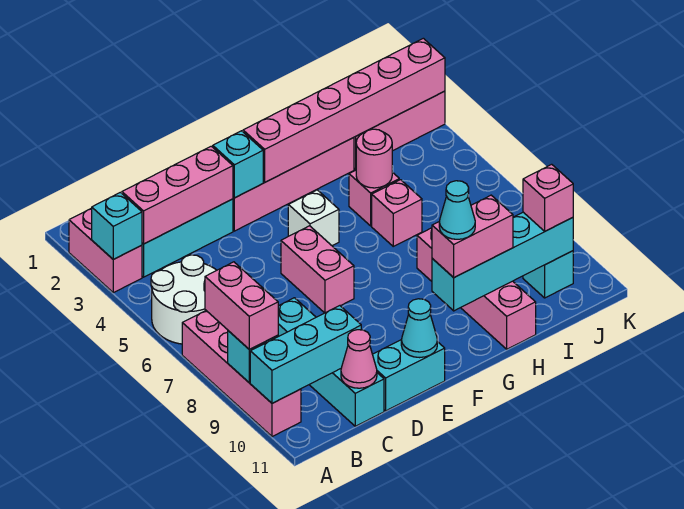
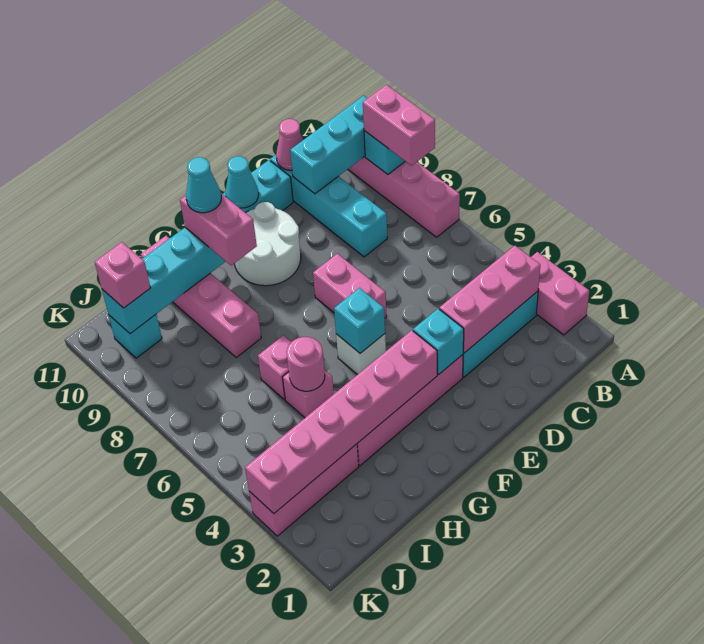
cyan brick A3 level 2 -> cyan brick F5 level 2
white round brick A5:B6 level 1 -> white round brick E9:F10 level 1
pink brick G10:H10 level 3 -> pink brick G9:G10 level 3

